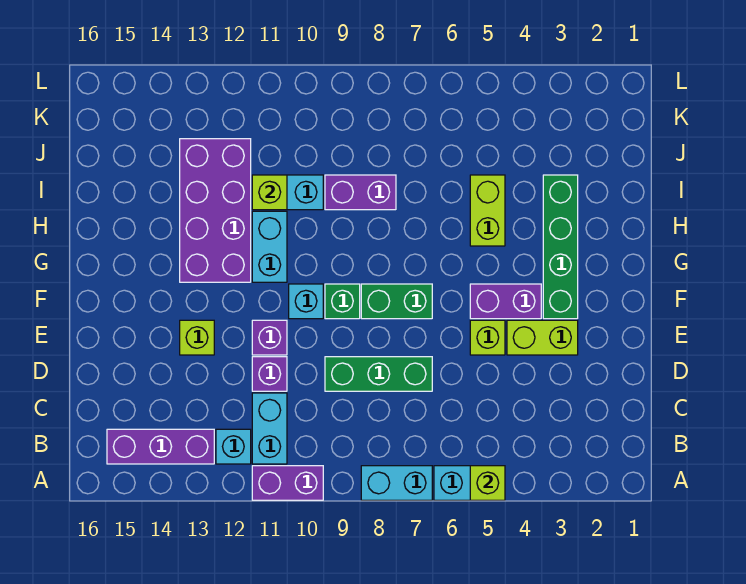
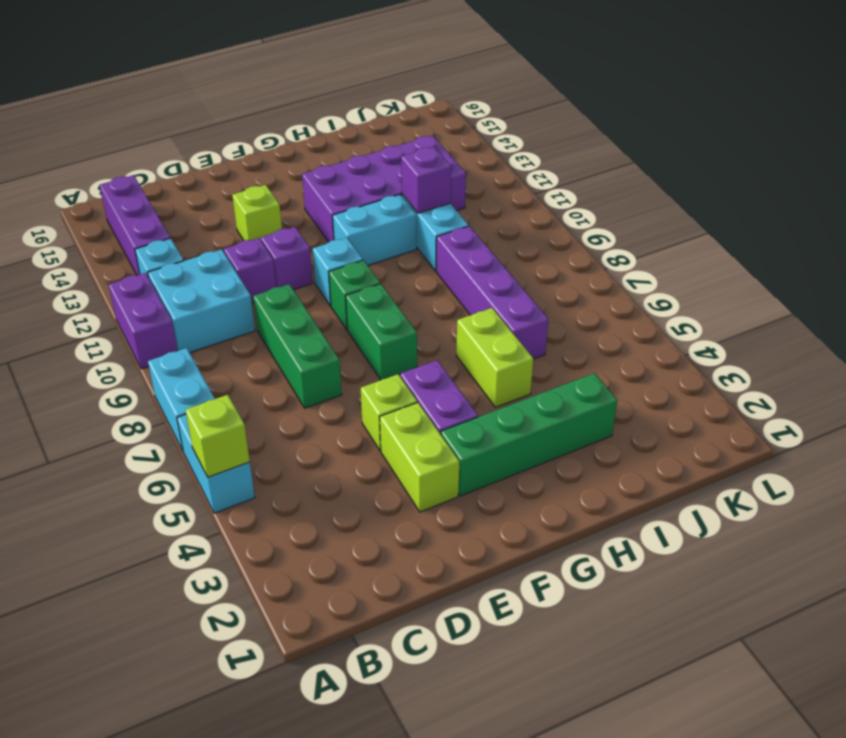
cyan brick B11:C11 level 1 -> cyan brick B10:C11 level 1
lime brick H5:I5 level 1 -> lime brick H5:H6 level 1
purple brick I8:I9 level 1 -> purple brick I6:I9 level 1
lime brick I11 level 2 -> purple brick I11 level 2

